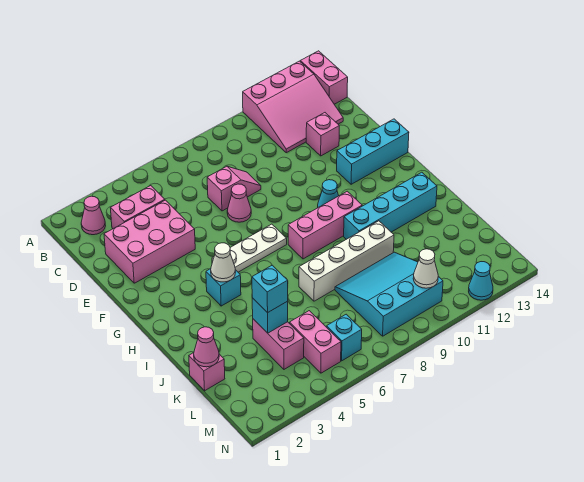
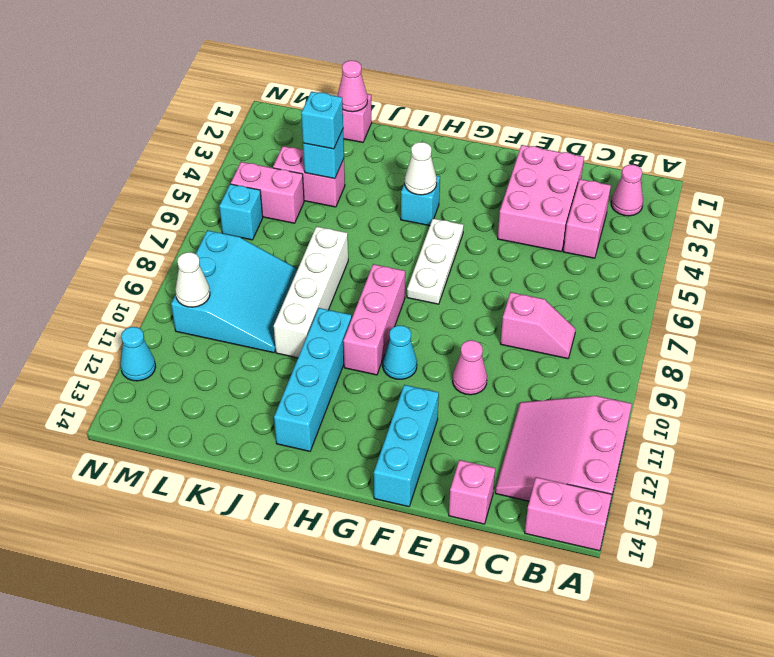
pink slope D7:D8 level 1 top 7 -> pink slope C8:D8 level 1 top D
pink brick D12 level 1 -> pink brick D14 level 1
pink cone E7 level 1 -> pink cone E10 level 1

